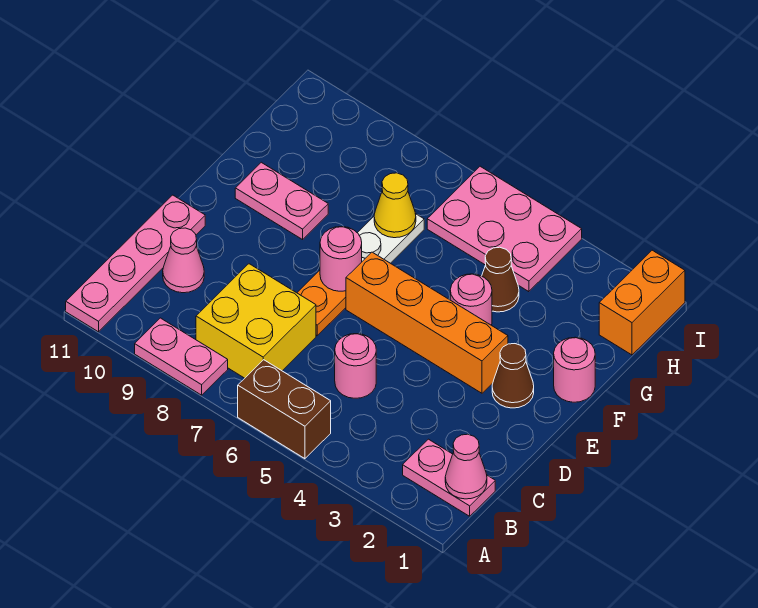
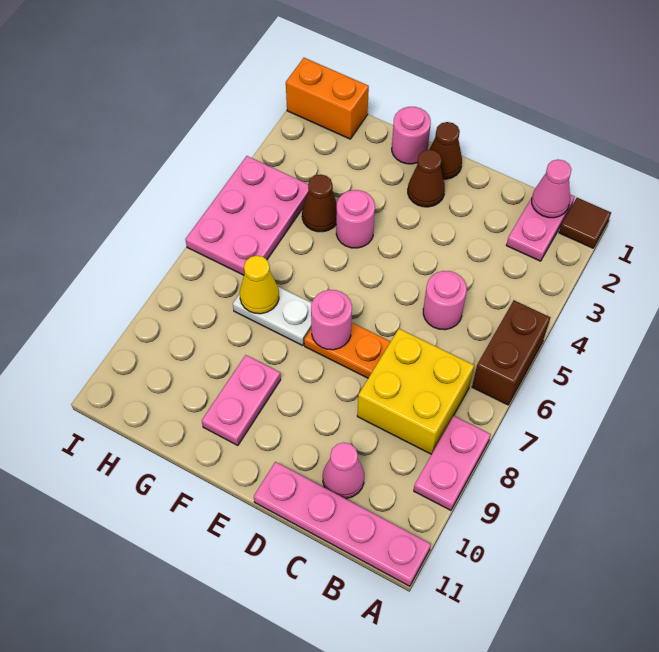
none -> brown tile A1 level 1
none -> brown cone E1 level 1
orange brick E3:E6 level 1 -> none

